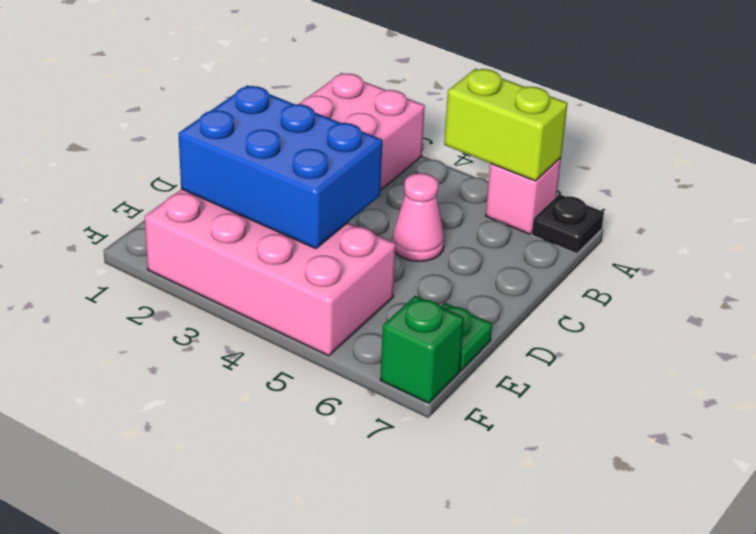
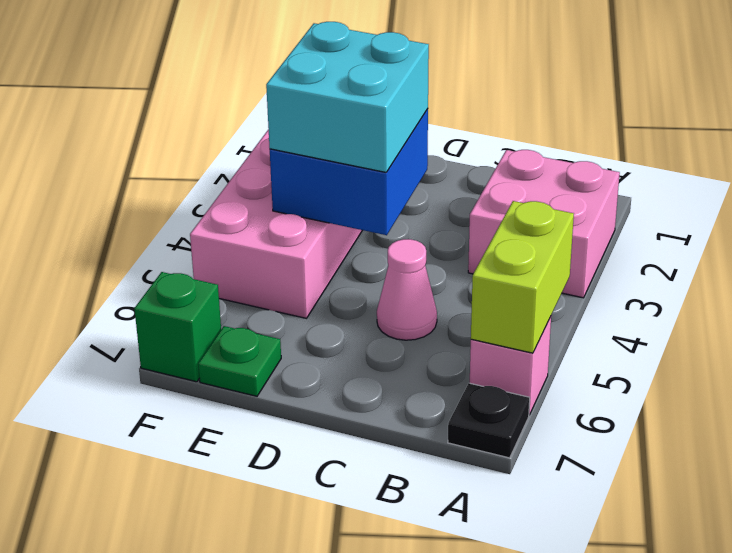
blue brick D2:E4 level 2 -> blue brick D3:E4 level 2
none -> cyan brick D3:E4 level 3

